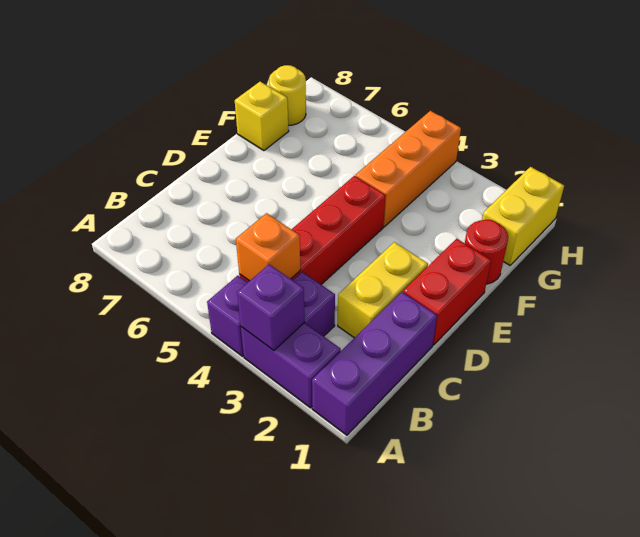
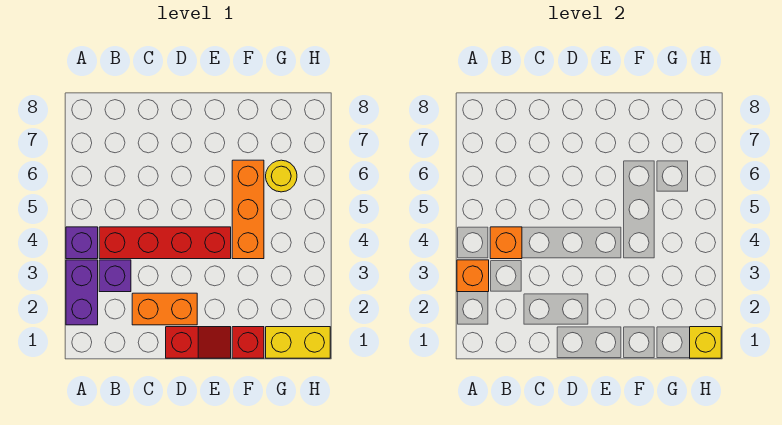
purple brick A1:C1 level 1 -> none
purple brick A3 level 2 -> orange brick A3 level 2
yellow brick C2:D2 level 1 -> orange brick C2:D2 level 1
red brick D1:E1 level 1 -> red slope D1:E1 level 1 top D
red round brick F1 level 1 -> red brick F1 level 1
orange brick F4:H4 level 1 -> orange brick F4:F6 level 1
yellow brick F8 level 1 -> yellow brick H1 level 2
yellow round brick G8 level 1 -> yellow round brick G6 level 1

